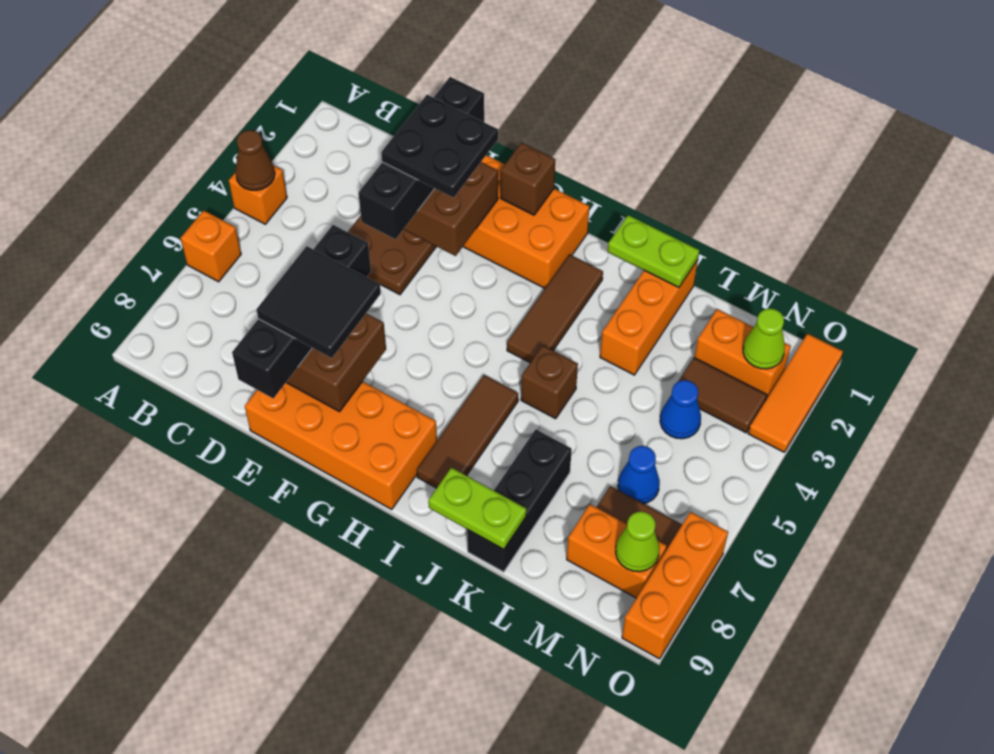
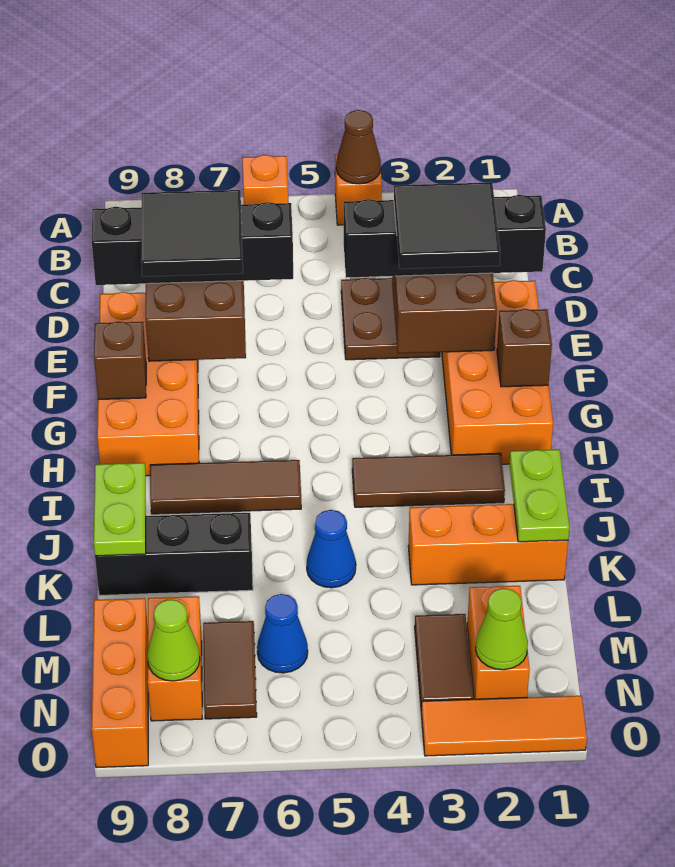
black plate E2:F3 level 4 -> black tile E2:F3 level 4
brown brick J5 level 1 -> brown brick G9 level 2
blue cone M4 level 1 -> blue cone K5 level 1
orange brick O7:O9 level 1 -> orange brick M9:O9 level 1

